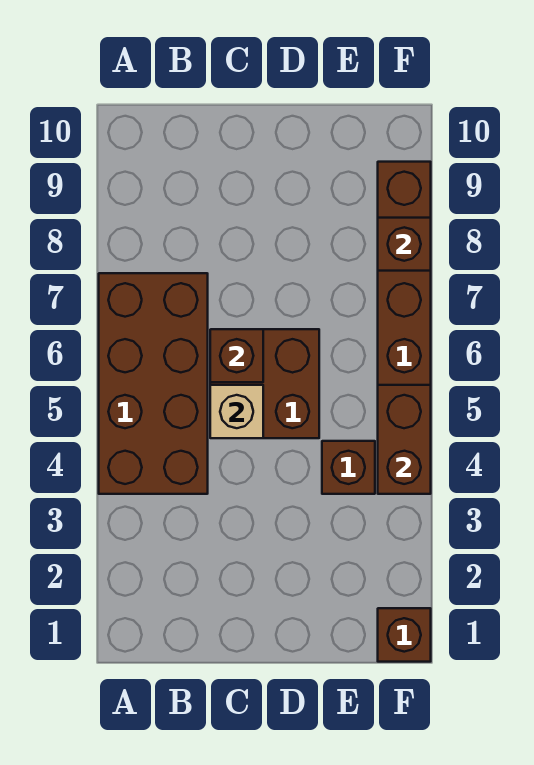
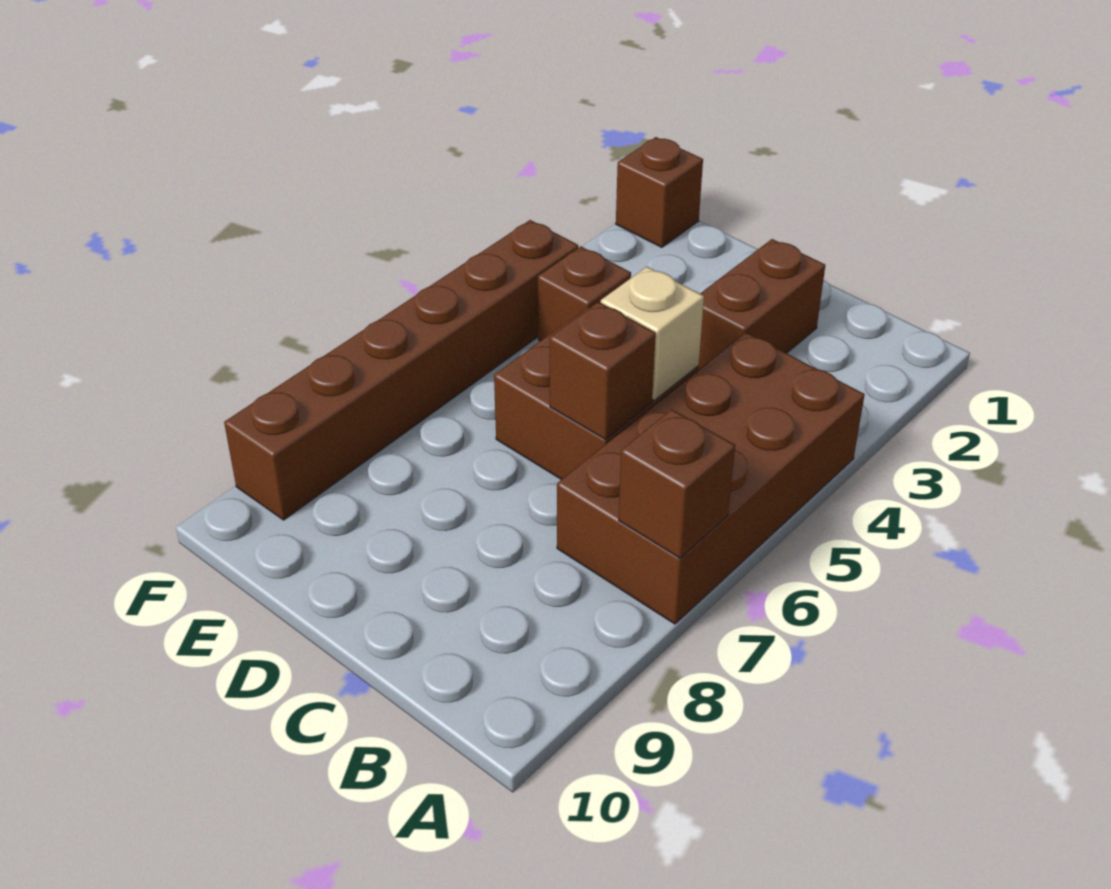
brown brick F4:F5 level 2 -> brown brick C2:C3 level 1
brown brick F8 level 2 -> brown brick A7 level 2

